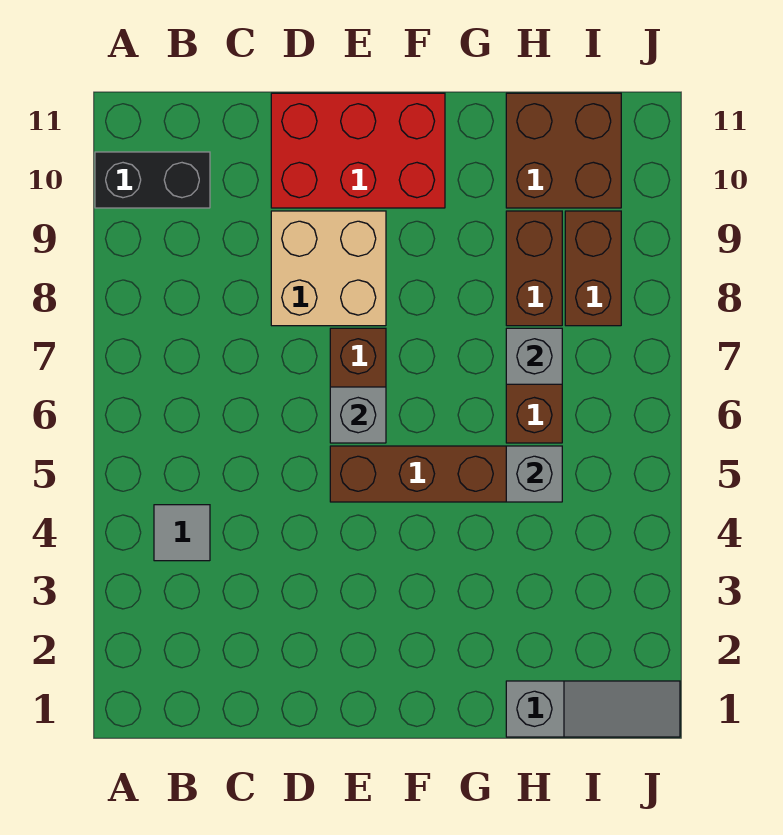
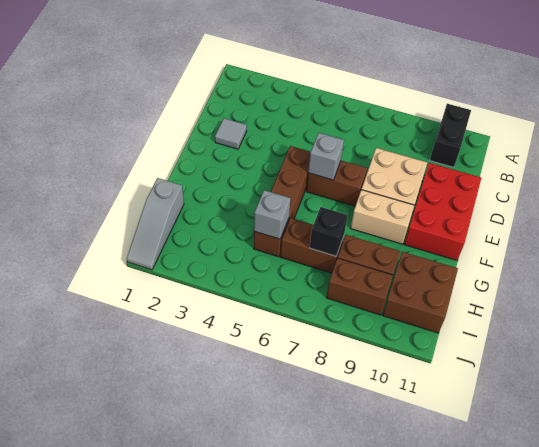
grey tile B4 level 1 -> grey tile D2 level 1
none -> tan brick F8:F9 level 1
grey brick H7 level 2 -> black brick H7 level 2

